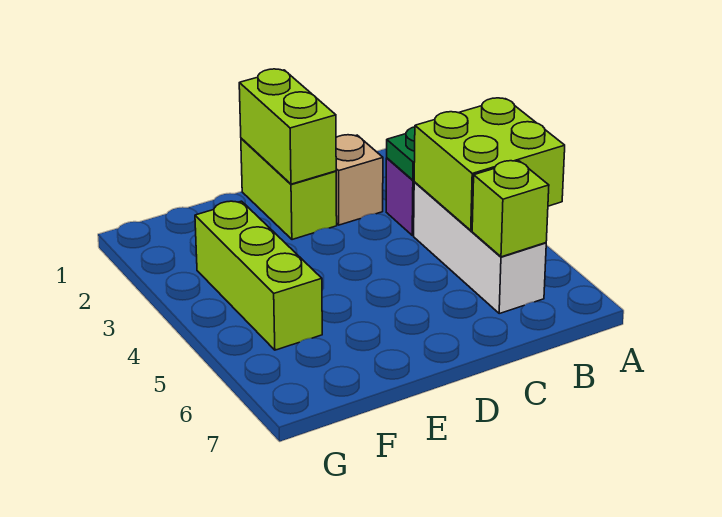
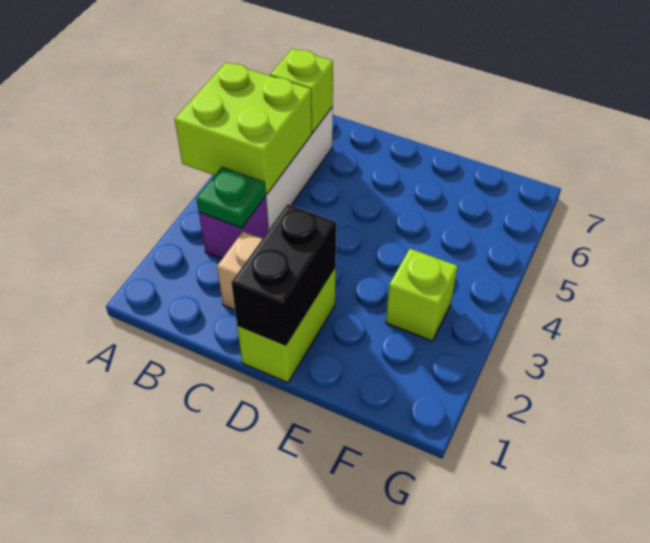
lime brick D1:D2 level 2 -> black brick D1:D2 level 2
lime brick F3:F5 level 1 -> lime brick F3 level 1

